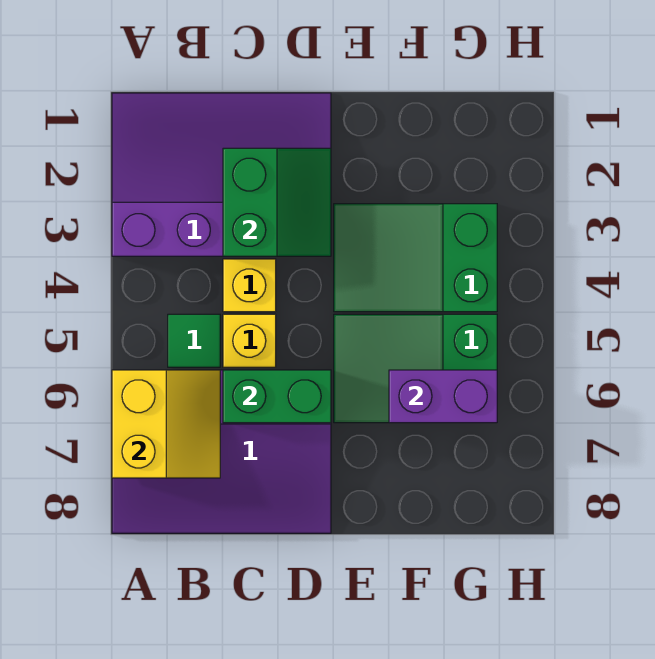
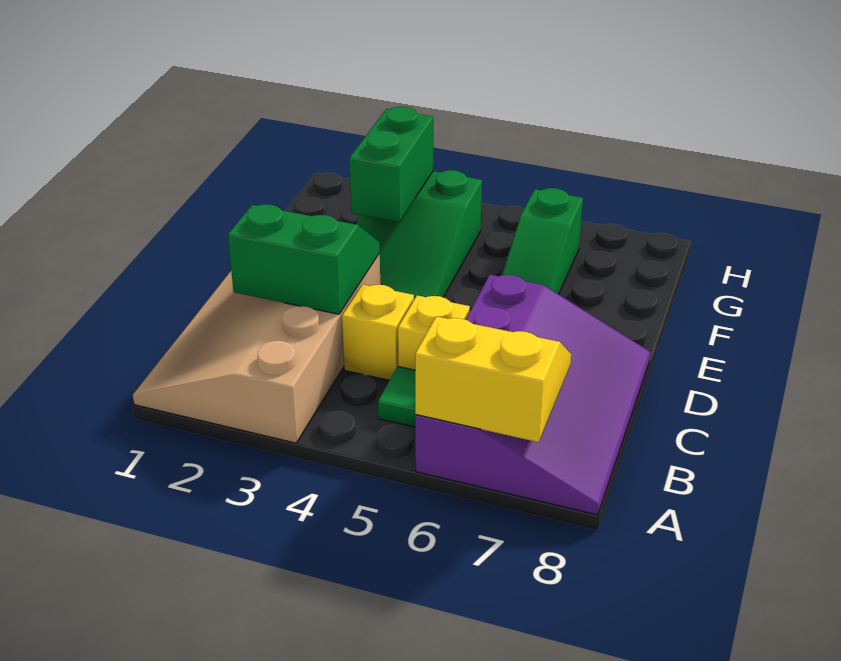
purple slope A1:D3 level 1 top 3 -> tan slope A1:D3 level 1 top 3
green brick C6:D6 level 2 -> green brick F3:G3 level 2
green slope E5:G6 level 1 top G -> green slope E6:G6 level 1 top G
purple brick F6:G6 level 2 -> none

